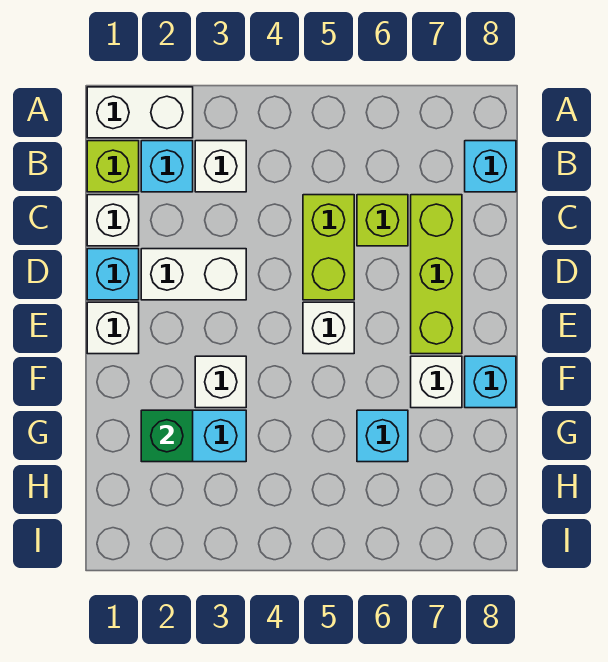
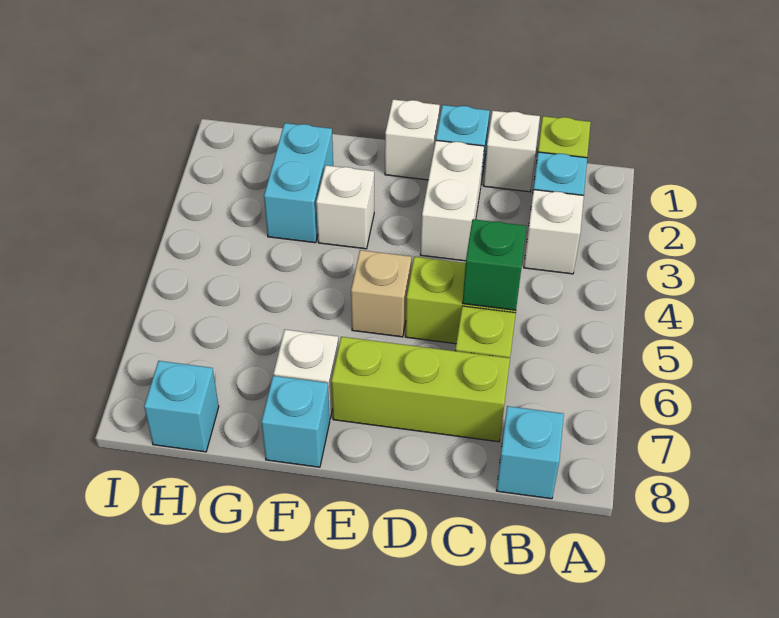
white brick A1:A2 level 1 -> none
white brick E5 level 1 -> tan brick E5 level 1
green brick G2 level 2 -> green brick C5 level 2
cyan brick G6 level 1 -> cyan brick H8 level 1

